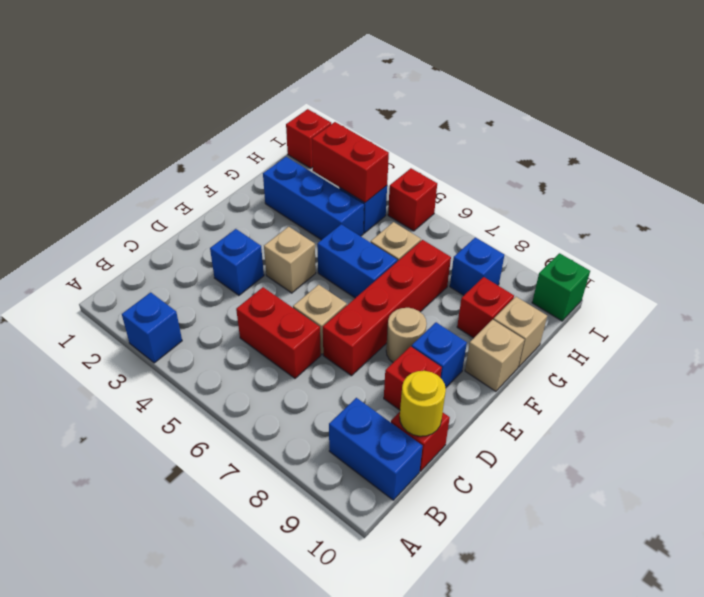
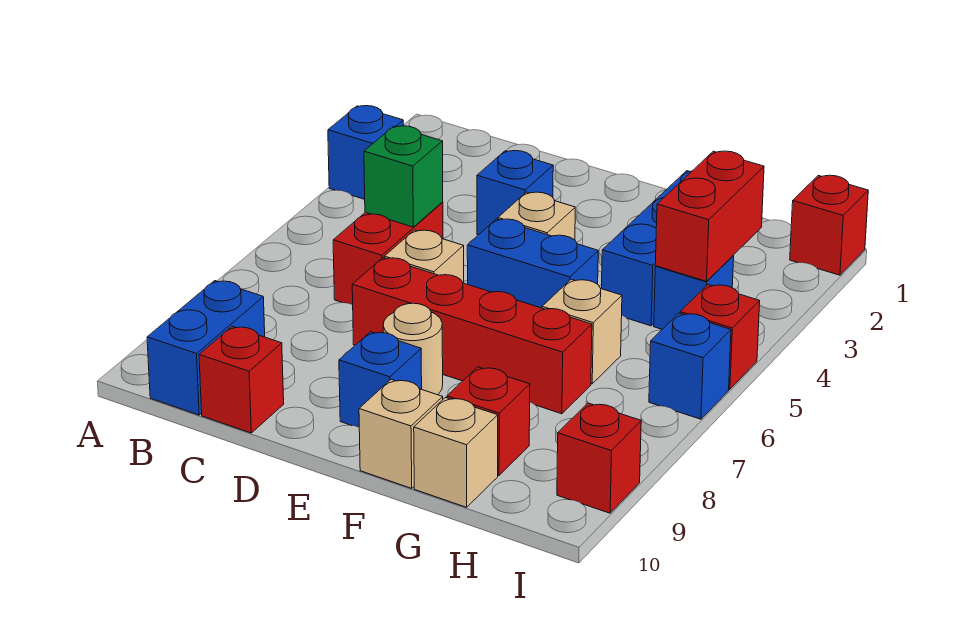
yellow round brick C10 level 2 -> none
red brick D9 level 1 -> red brick I9 level 1
blue brick F5:F6 level 1 -> blue brick E5:F5 level 1
blue brick H8 level 1 -> blue brick I6 level 1
green brick I10 level 1 -> green brick C5 level 2

